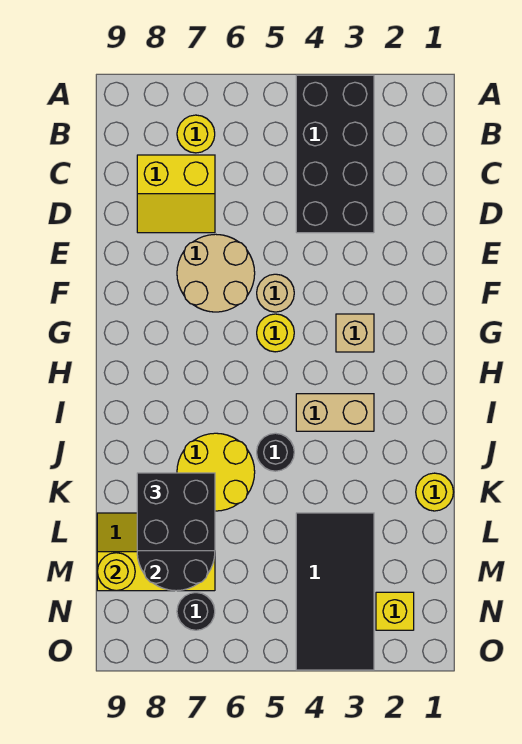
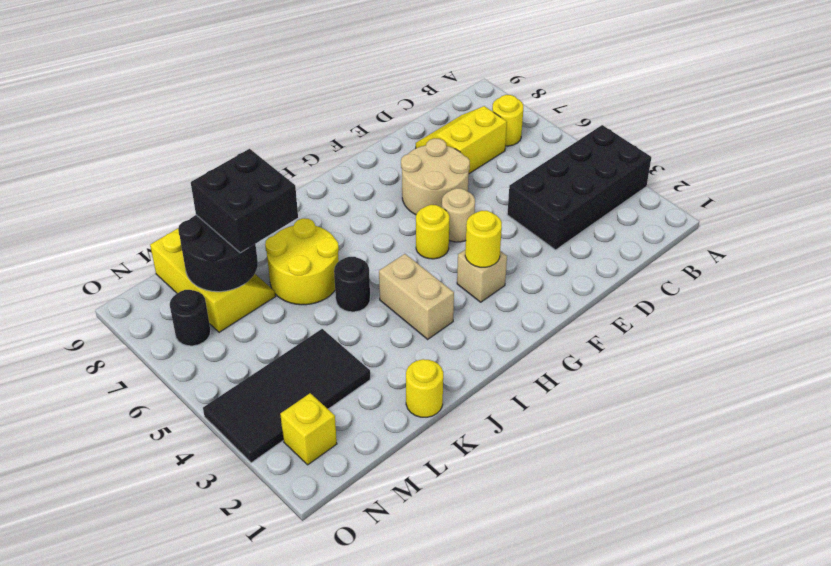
yellow slope C7:D8 level 1 top C -> yellow slope C7:D8 level 1 top 7
yellow round brick M9 level 2 -> yellow round brick G3 level 2

